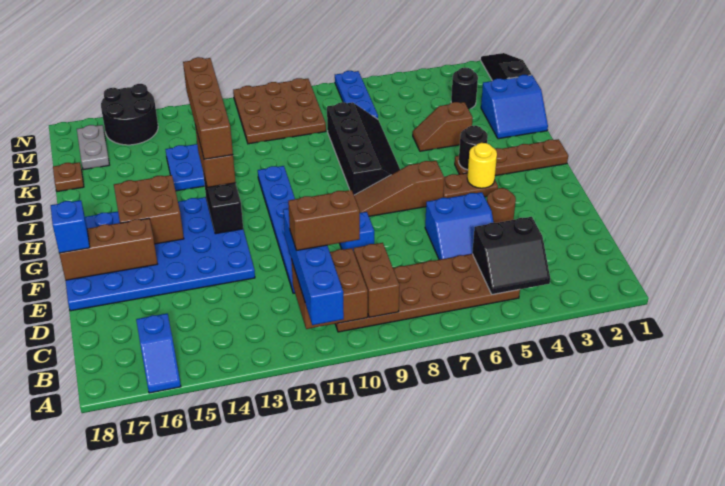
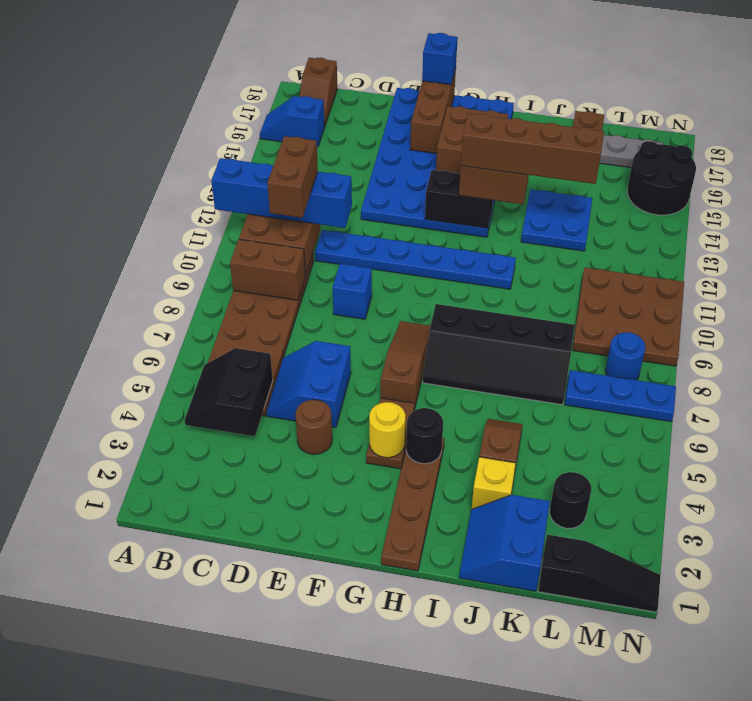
none -> brown slope B17:B18 level 1 top 18
none -> yellow brick J3 level 1
none -> blue round brick M8 level 1

